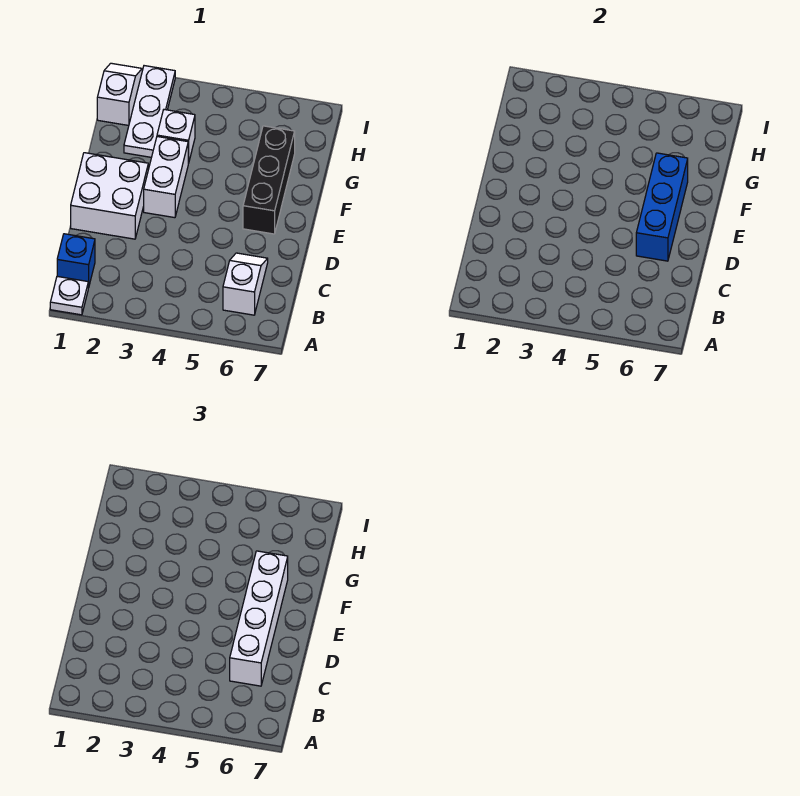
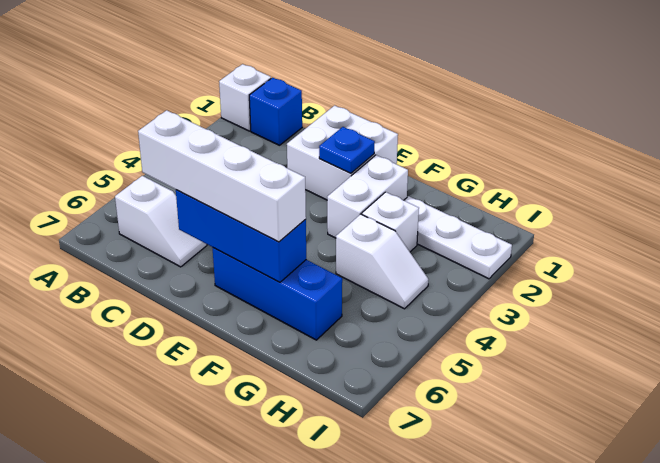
white plate A1 level 1 -> white brick A1 level 1
none -> blue plate E2 level 2
white brick E3:F3 level 1 -> white brick F2:F3 level 1
black brick E6:G6 level 1 -> blue brick E6:G6 level 1
white slope H1:I1 level 1 top H -> white slope G4:H4 level 1 top G

